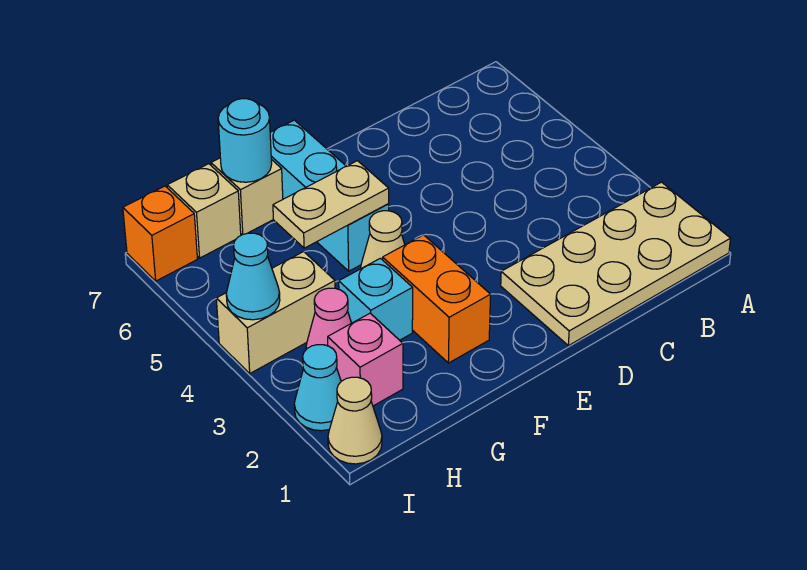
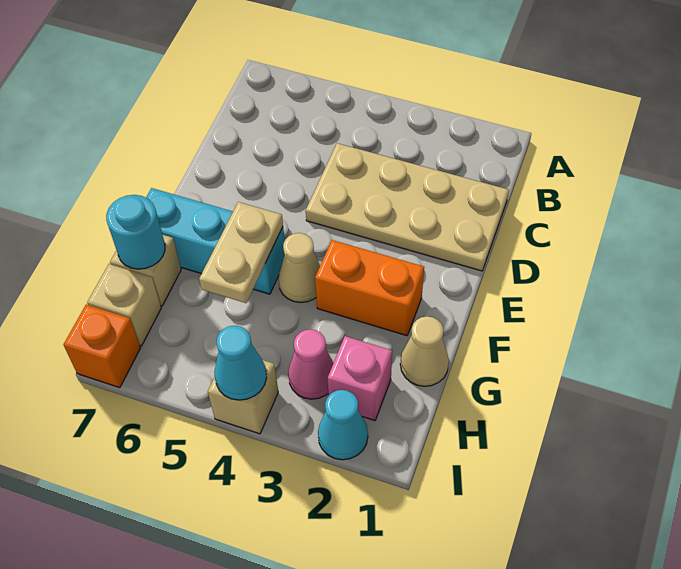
tan plate A1:D2 level 1 -> tan plate C1:D4 level 1
cyan brick G3 level 1 -> none
tan brick H4:I4 level 1 -> tan brick I4 level 1
tan cone I1 level 1 -> tan cone G1 level 1

